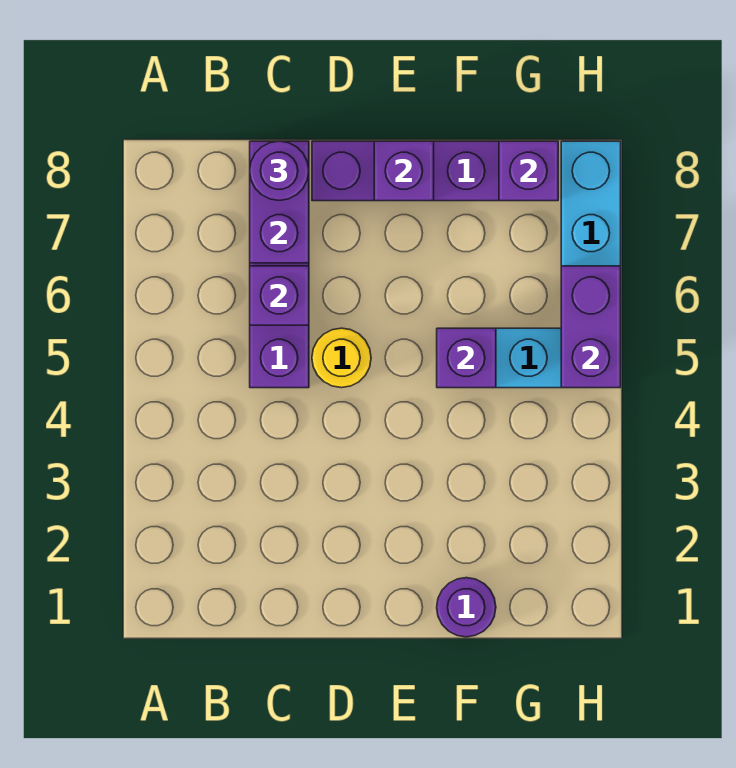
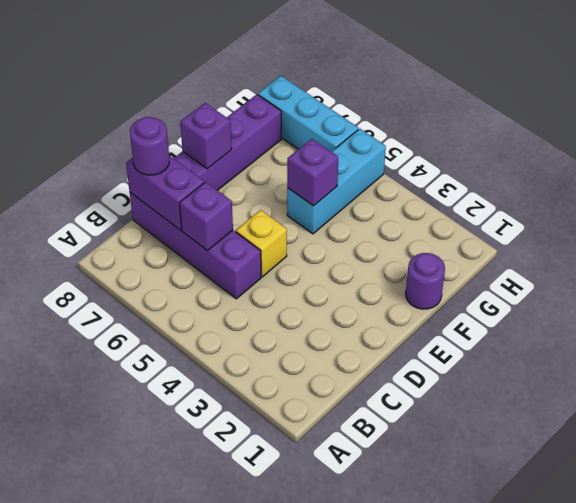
yellow round brick D5 level 1 -> yellow brick D5 level 1
purple brick G8 level 2 -> none
purple brick H5:H6 level 2 -> none

